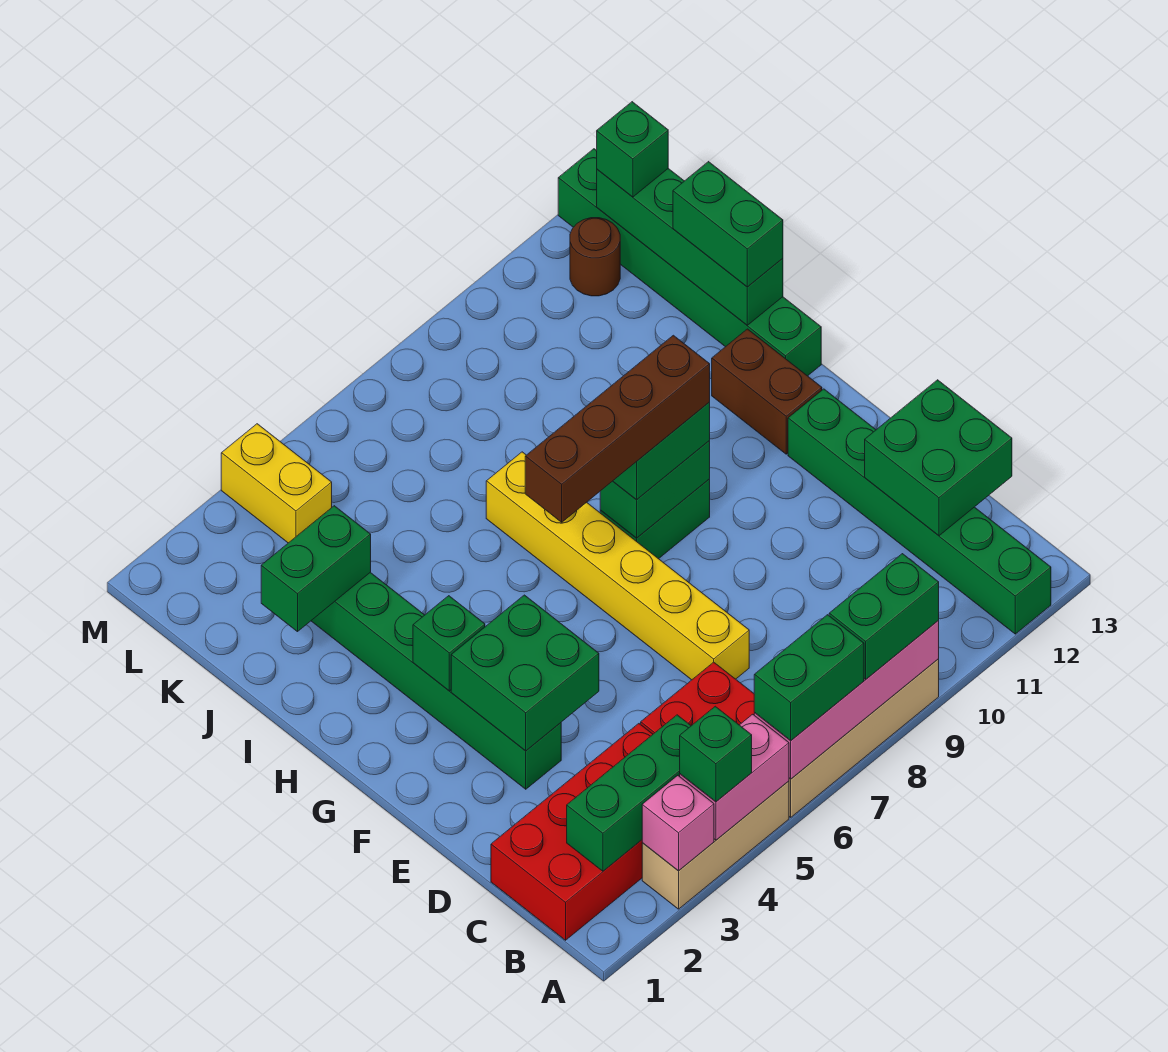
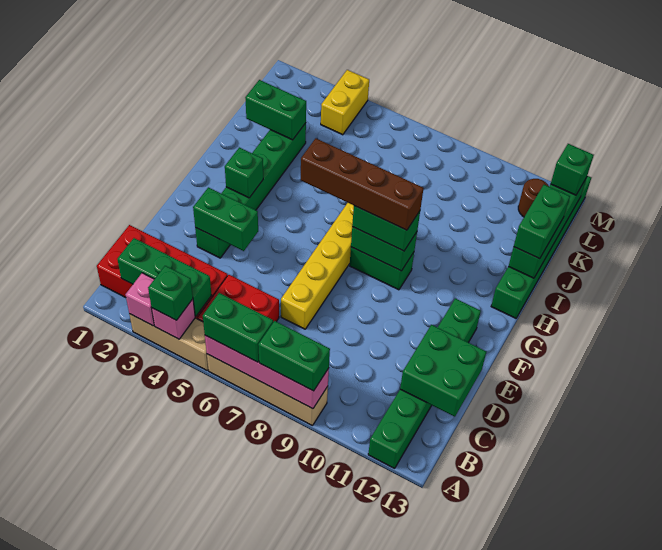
pink brick A4:A5 level 2 -> pink brick A4 level 2
green brick E3:F4 level 2 -> green brick E3:E4 level 2
brown brick G12:H12 level 1 -> none

